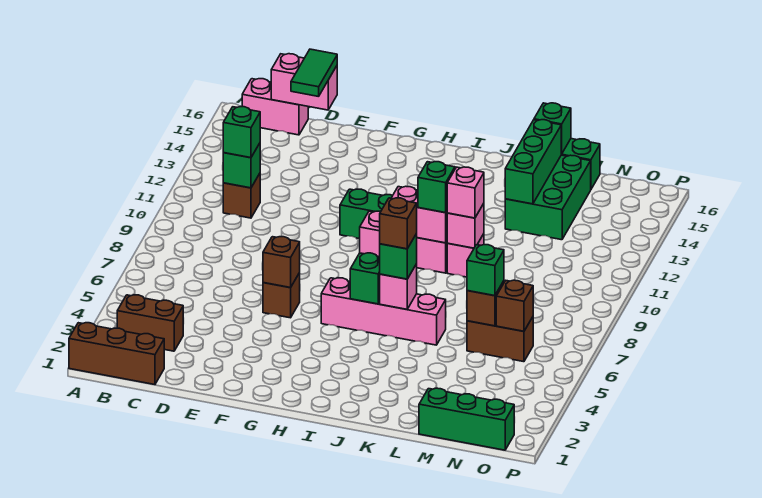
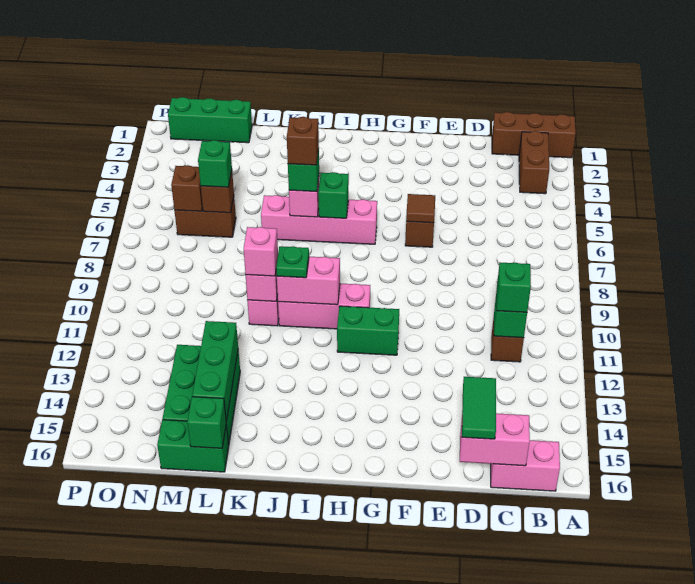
brown brick B3:C3 level 1 -> brown brick B2:B3 level 1
brown brick F6 level 2 -> brown tile F6 level 2
green brick J10 level 3 -> green plate J10 level 3

